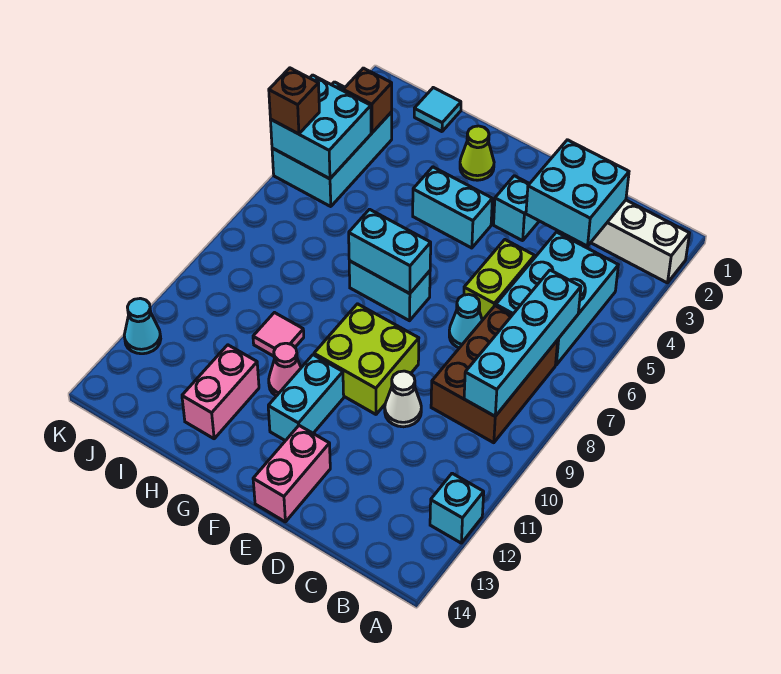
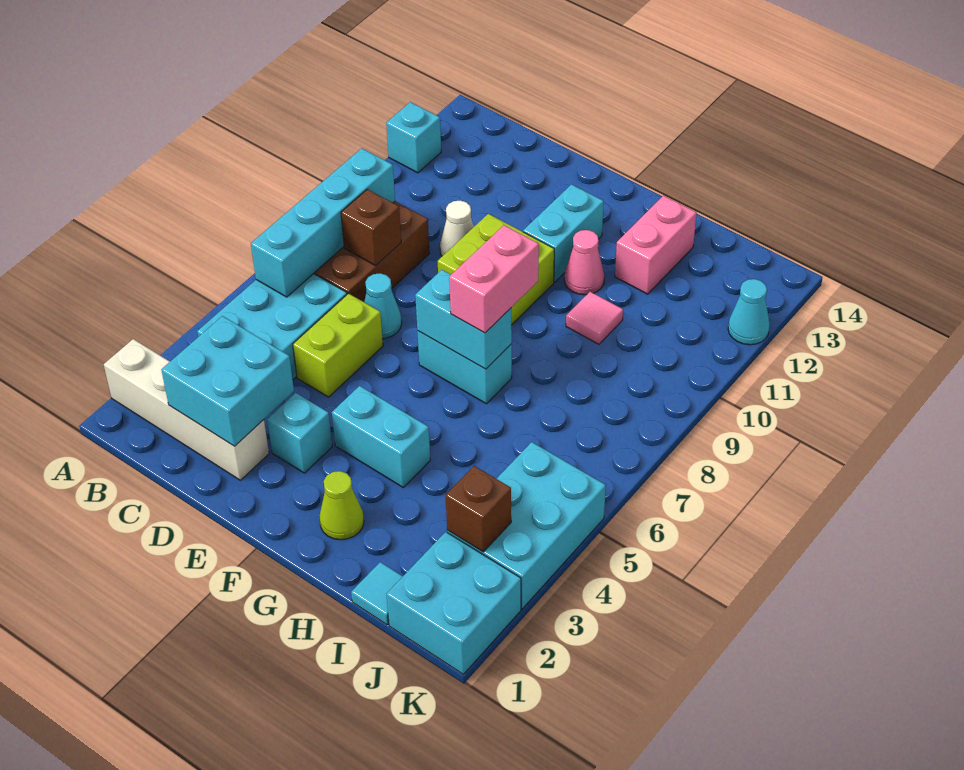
pink brick E13:E14 level 1 -> pink brick G7:G8 level 3
cyan brick J4:K5 level 2 -> cyan brick J1:K2 level 1
brown brick K5 level 3 -> brown brick C8 level 2

